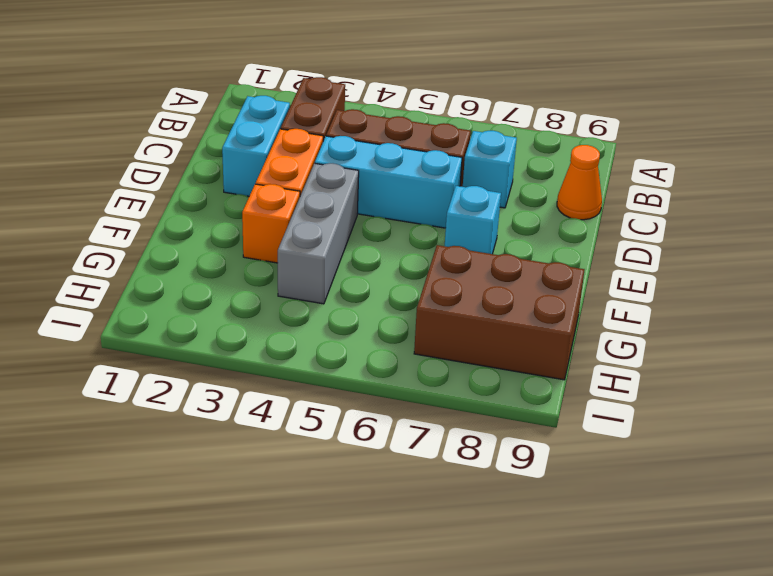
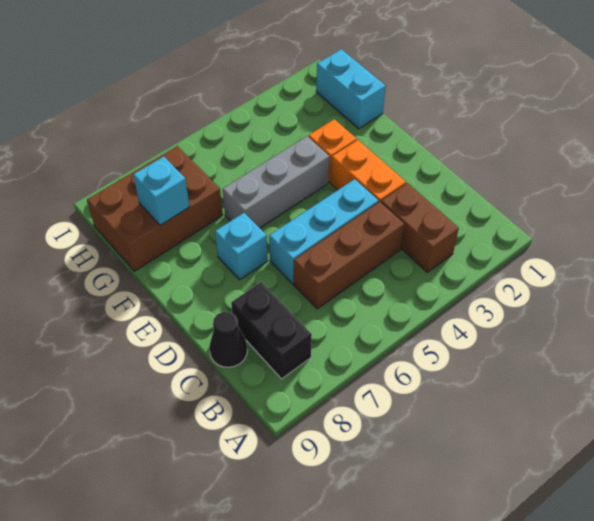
none -> black brick B8:C8 level 1
cyan brick C2:D2 level 1 -> cyan brick G1:H1 level 1
cyan brick C7 level 1 -> cyan brick G8 level 2
orange cone C9 level 1 -> black cone C9 level 1
grey brick E4:G4 level 1 -> grey brick F4:F6 level 1

